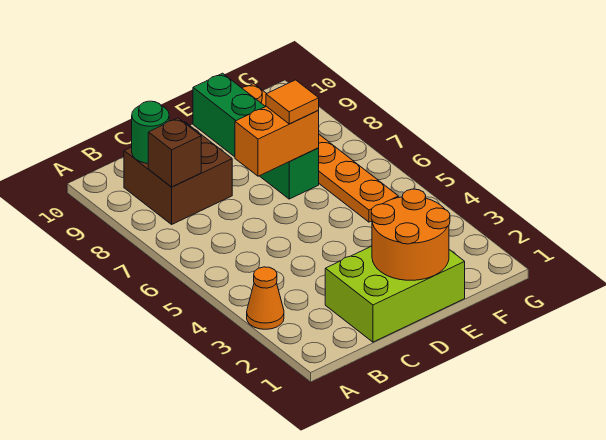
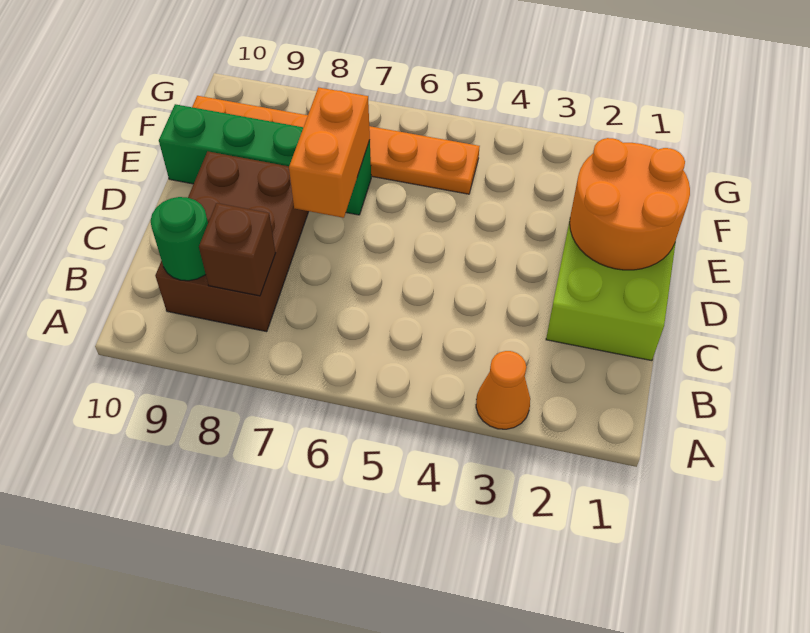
brown brick B8:C9 level 1 -> brown brick B8:D9 level 1
orange tile E7 level 3 -> none

